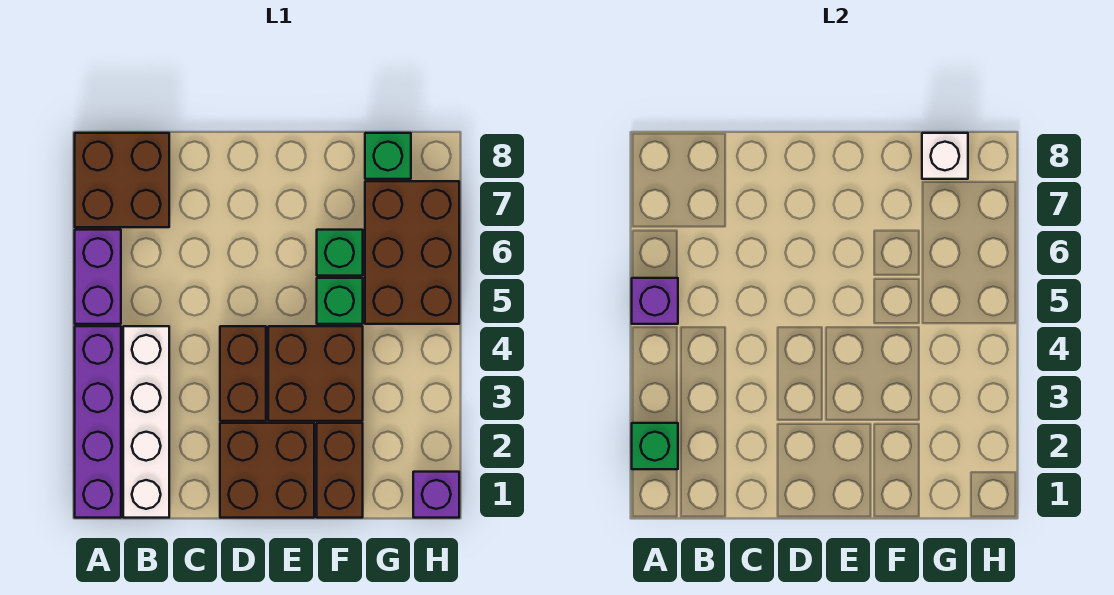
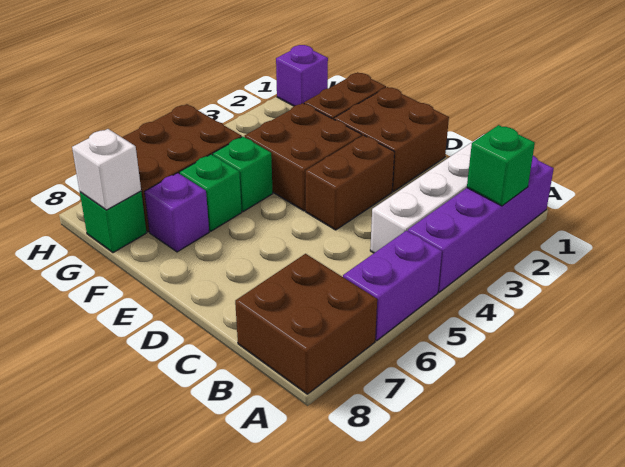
purple brick A5 level 2 -> purple brick F7 level 1

